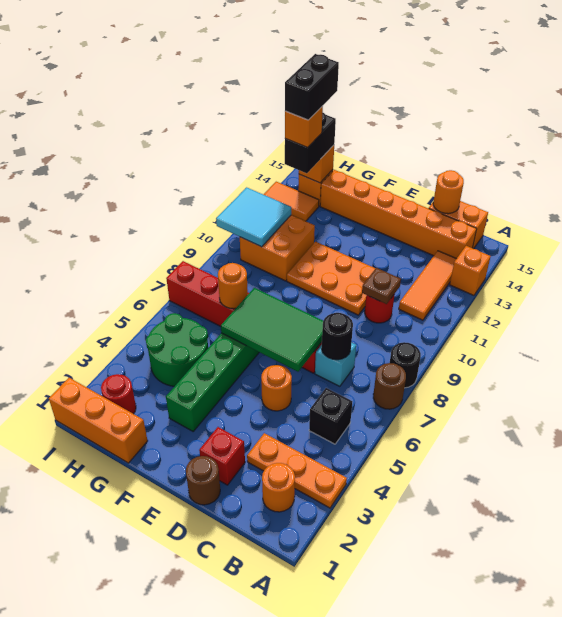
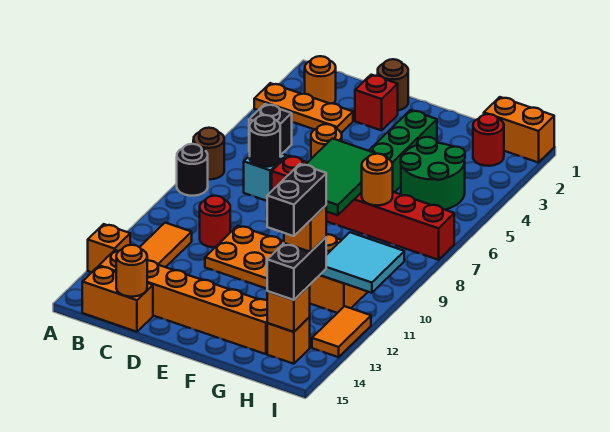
brown plate C10 level 2 -> none
green tile D6:F7 level 2 -> green tile E6:F8 level 2
orange brick G1:I1 level 1 -> orange brick H1:I1 level 1
orange tile H13:I13 level 1 -> orange tile I12:I13 level 1

